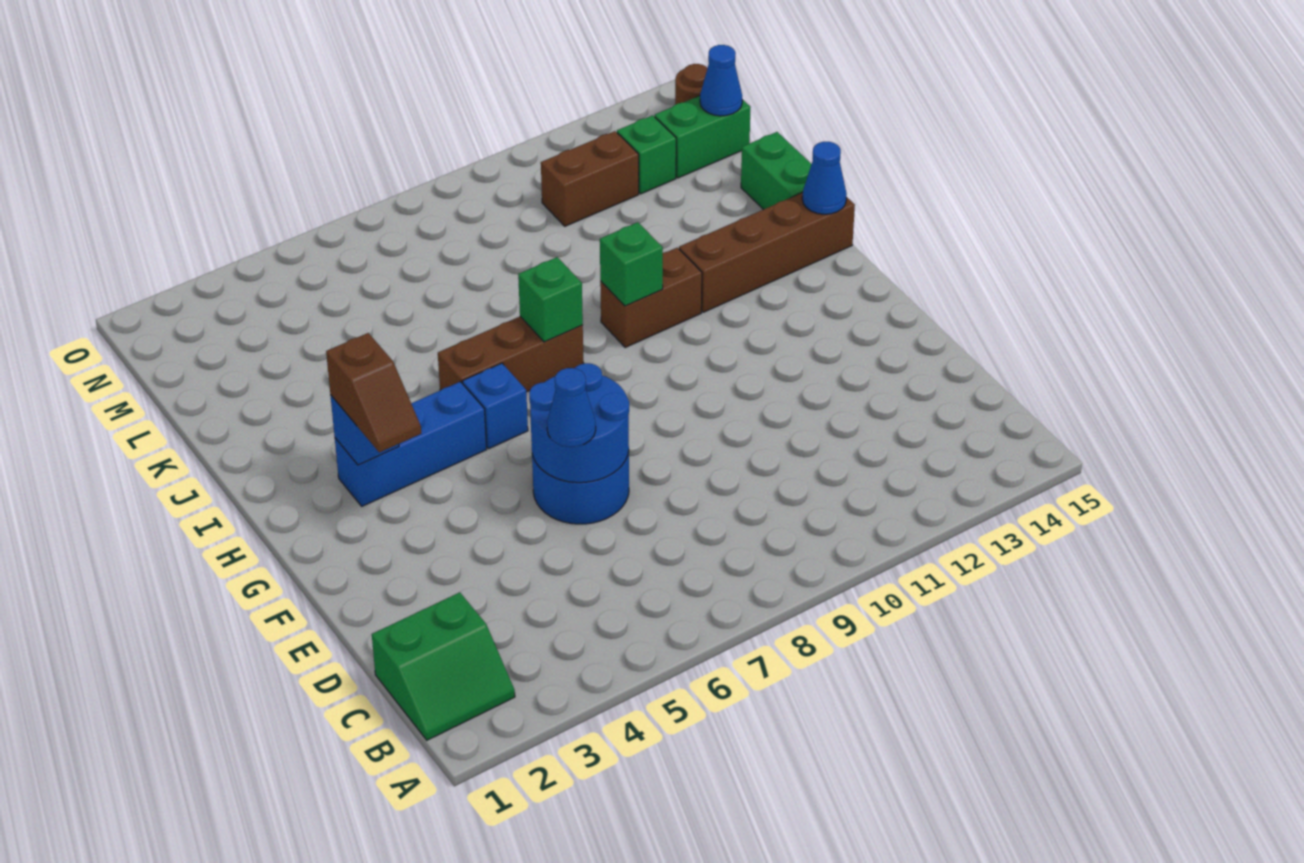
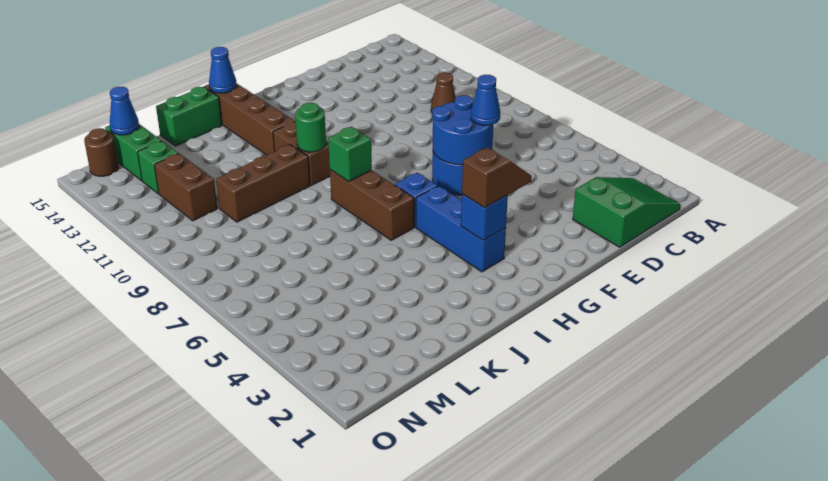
green slope B1:C2 level 1 top C -> green slope B1:D2 level 1 top D
none -> brown cone C10 level 1
green brick I10 level 2 -> green round brick I10 level 2
none -> brown brick J10:L10 level 1

